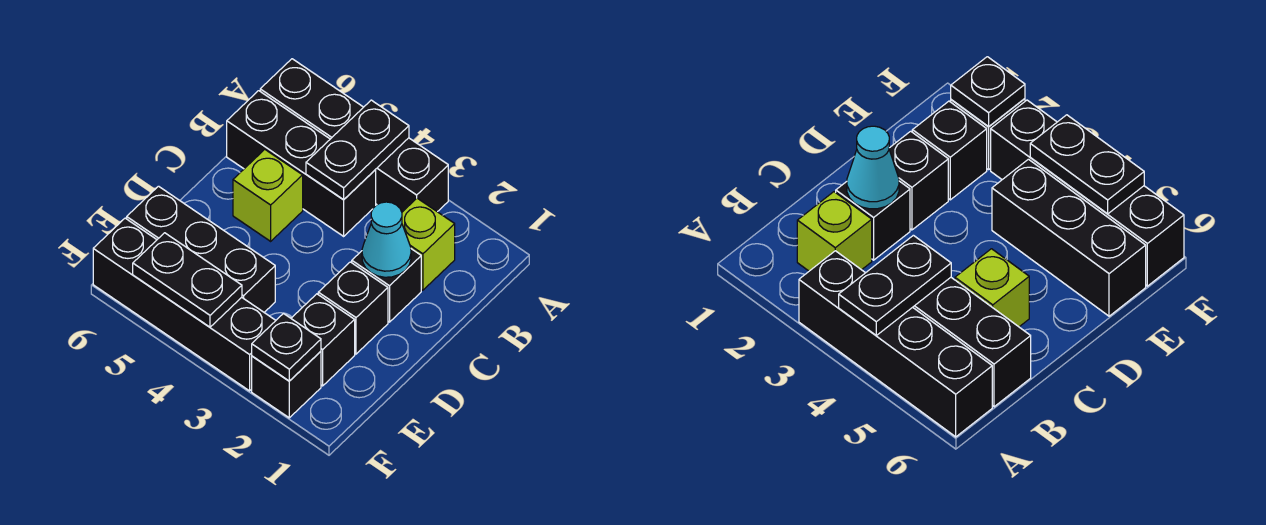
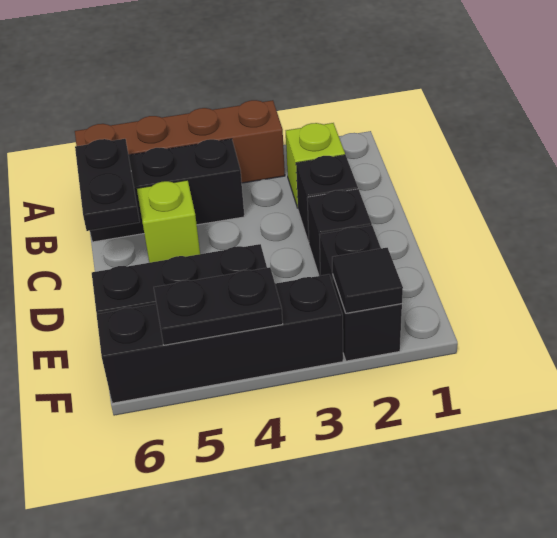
black brick A3:A6 level 1 -> brown brick A3:A6 level 1
black plate A4:B4 level 2 -> black plate B6:C6 level 2
cyan cone C2 level 2 -> none
black plate F2 level 2 -> black tile F2 level 2

